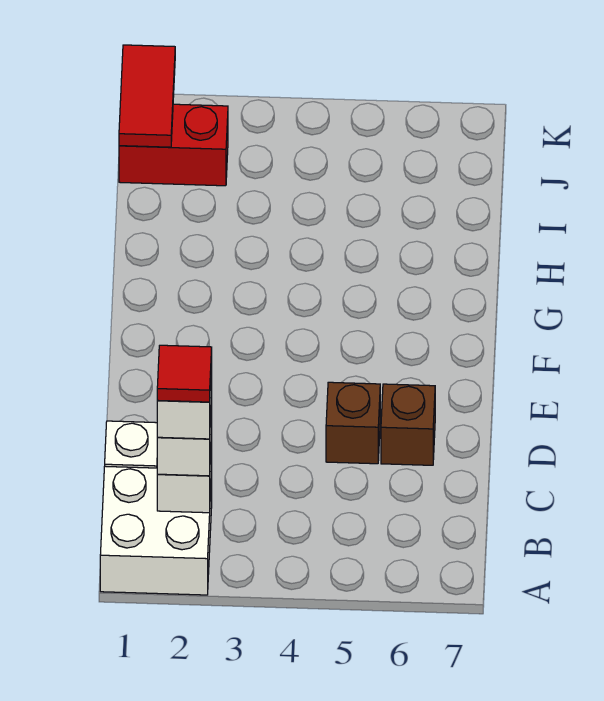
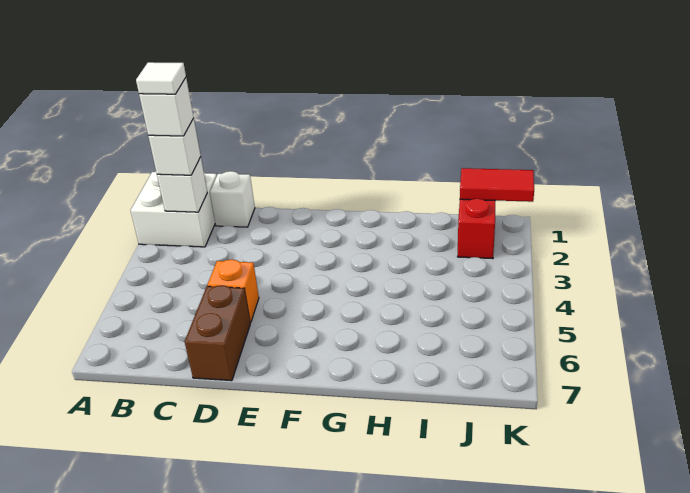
red tile B2 level 5 -> white tile B2 level 5
brown brick D5 level 1 -> orange brick D5 level 1
brown brick D6 level 1 -> brown brick D6:D7 level 1

